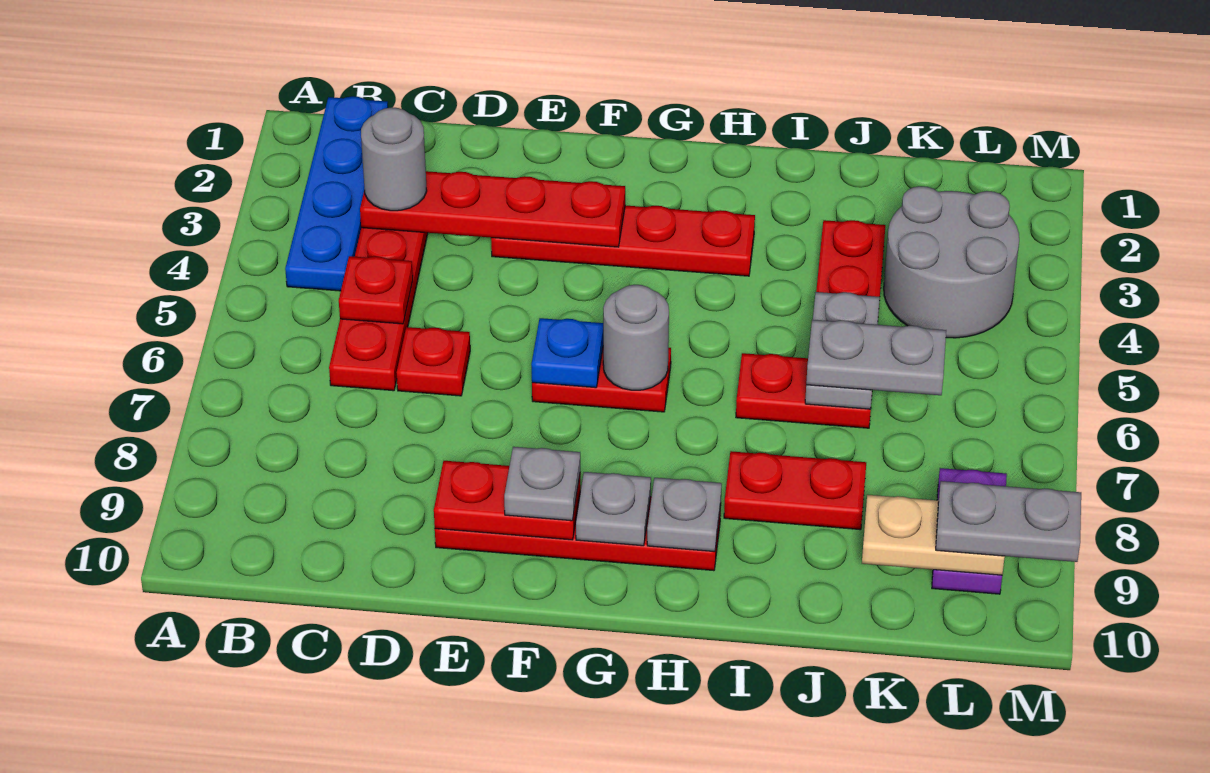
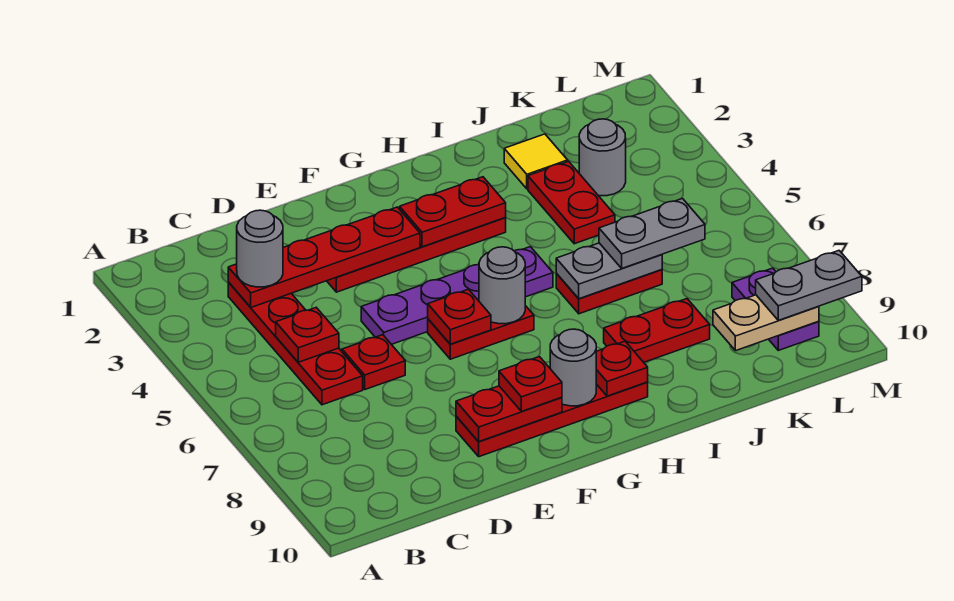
blue plate B1:B4 level 1 -> none
none -> purple plate E5:H5 level 1
blue plate F6 level 2 -> red plate F6 level 2
grey plate F9 level 3 -> red plate F9 level 3
none -> red plate G3:H3 level 2
grey plate G9 level 2 -> grey round brick G9 level 2
grey plate H9 level 2 -> red plate H9 level 2
none -> yellow tile J2 level 1
grey plate J5:J6 level 2 -> grey plate I6:J6 level 2
grey round brick K3:L4 level 1 -> grey round brick K3 level 1

